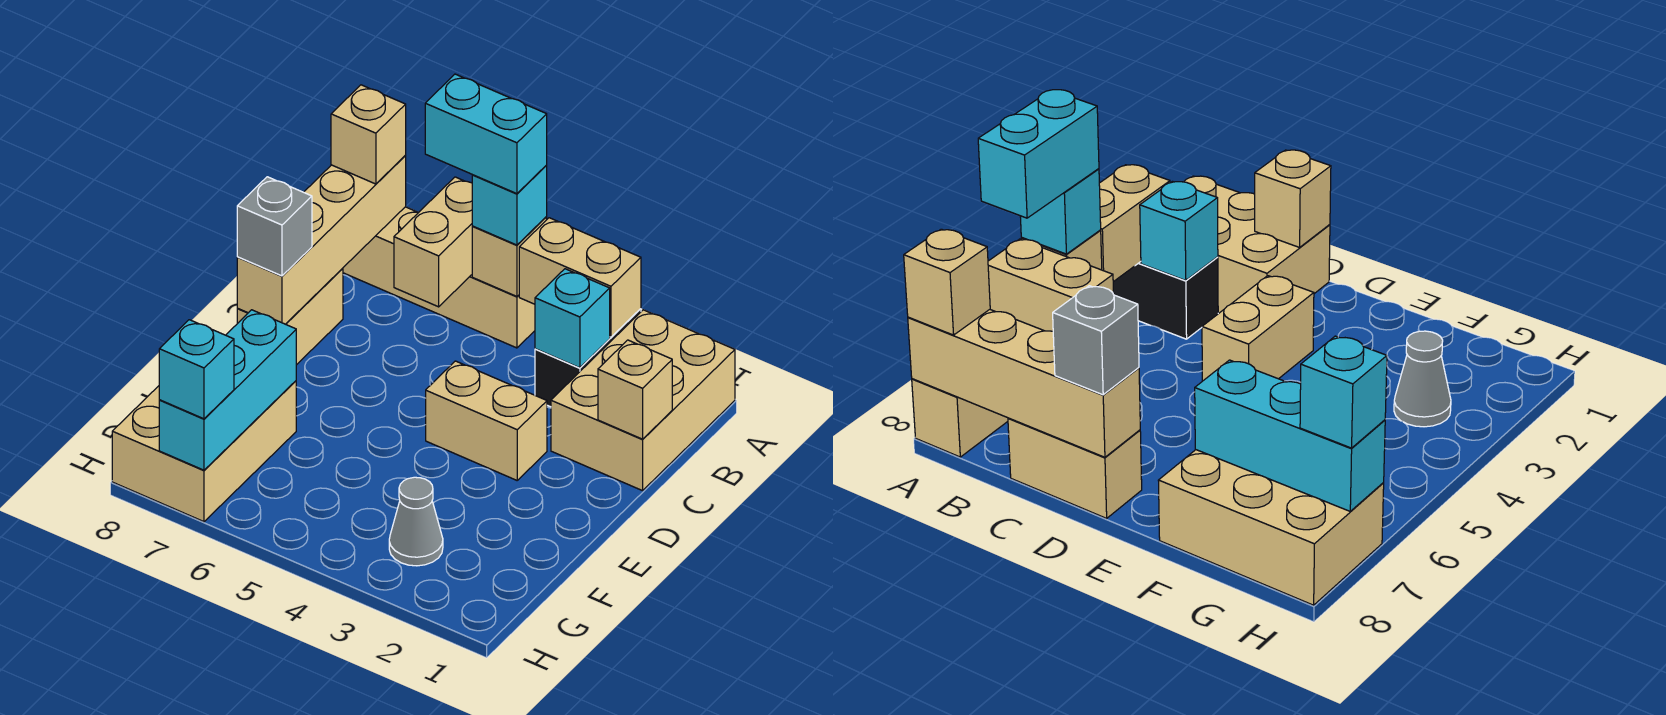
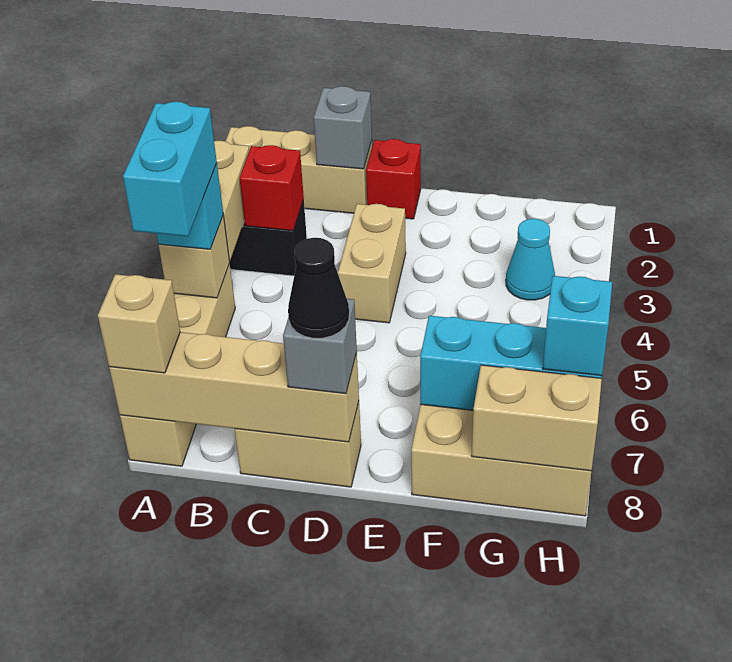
tan brick A1:C2 level 1 -> tan brick A1:C1 level 1
tan brick A6:B6 level 2 -> tan brick G8:H8 level 2
cyan brick B3 level 2 -> red brick B3 level 2
tan brick C1 level 2 -> grey brick C1 level 2
none -> red brick D1 level 1
none -> black cone D8 level 4
grey cone G3 level 1 -> cyan cone G3 level 1

